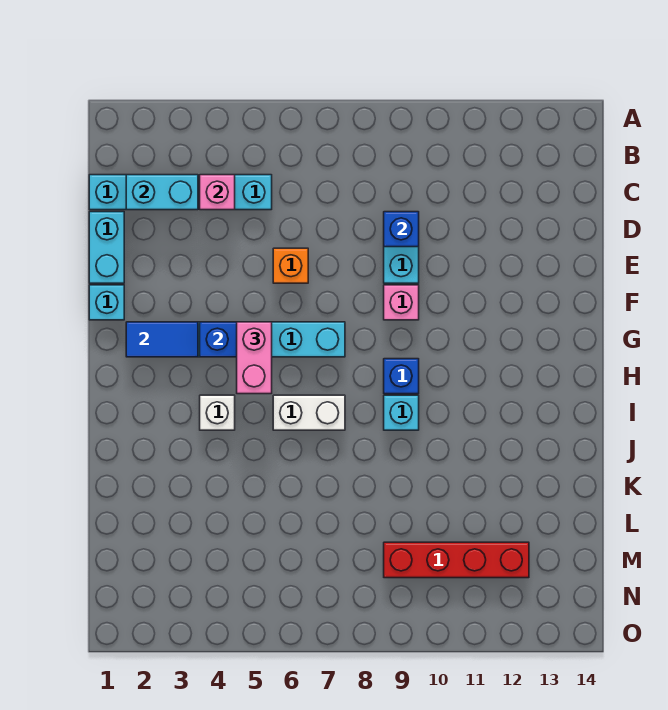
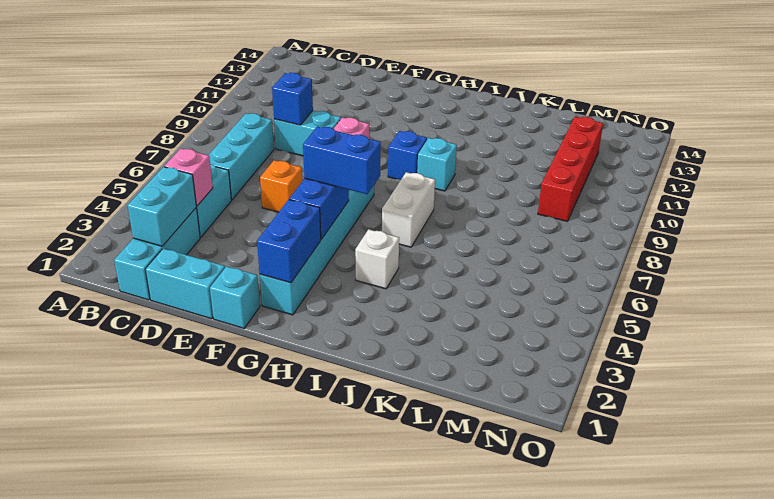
none -> cyan brick C6:C8 level 1
blue tile G2:G3 level 2 -> blue brick G2:G3 level 2
pink brick G5:H5 level 3 -> blue brick G5:H5 level 3

